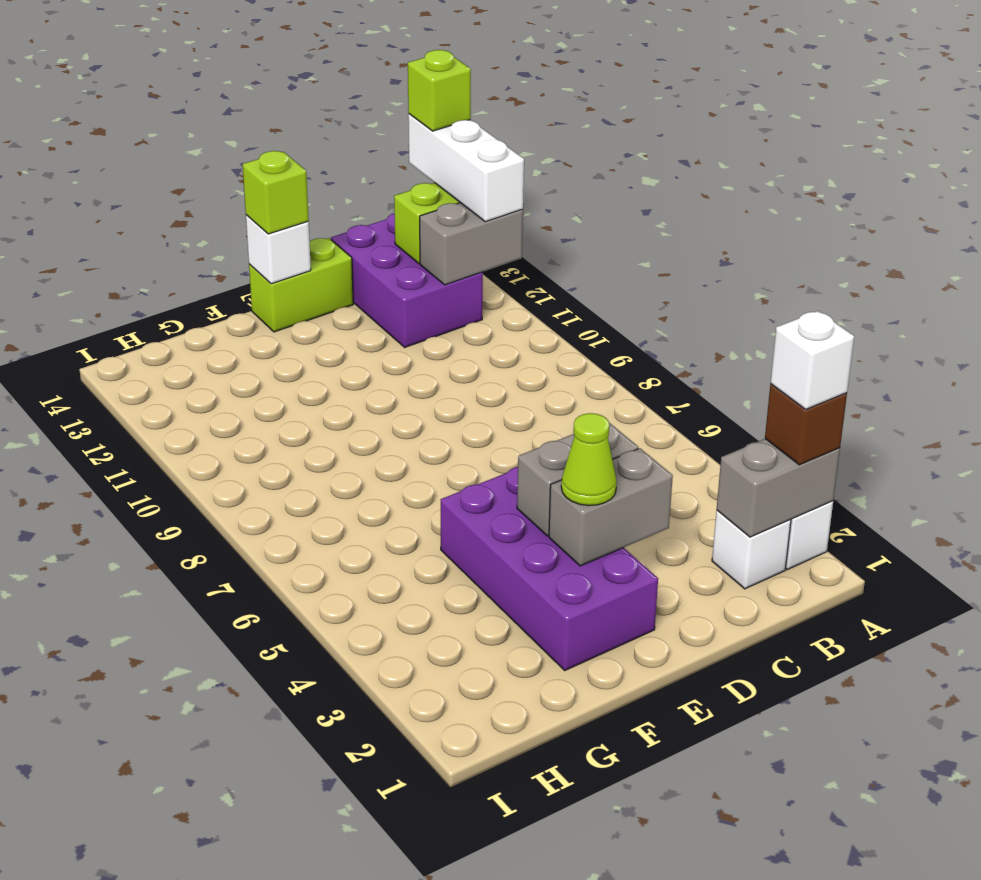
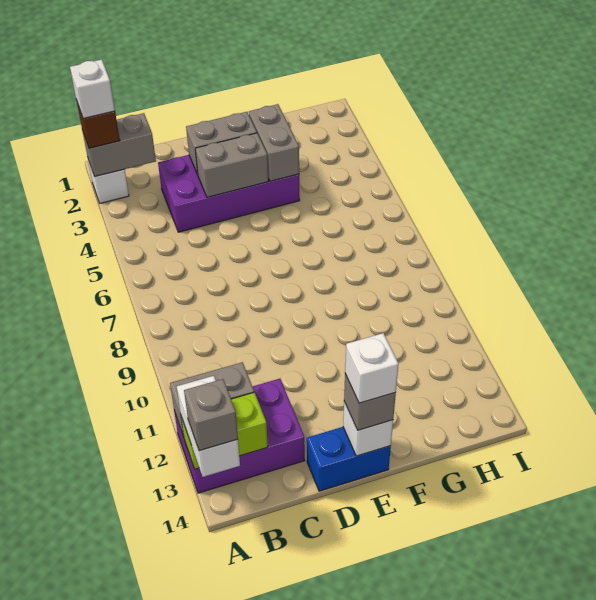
white brick A12:A14 level 3 -> white brick A13:A14 level 3
lime brick A14 level 4 -> grey brick A14 level 4
white brick B2 level 1 -> white brick E14 level 4
purple brick B12:C14 level 1 -> purple brick A12:C13 level 1
lime brick D14:E14 level 1 -> blue brick D14:E14 level 1
purple brick E2:F5 level 1 -> purple brick C3:F4 level 1
lime cone E3 level 3 -> none
lime brick E14 level 3 -> grey brick E14 level 3
none -> grey brick F3:F4 level 2

